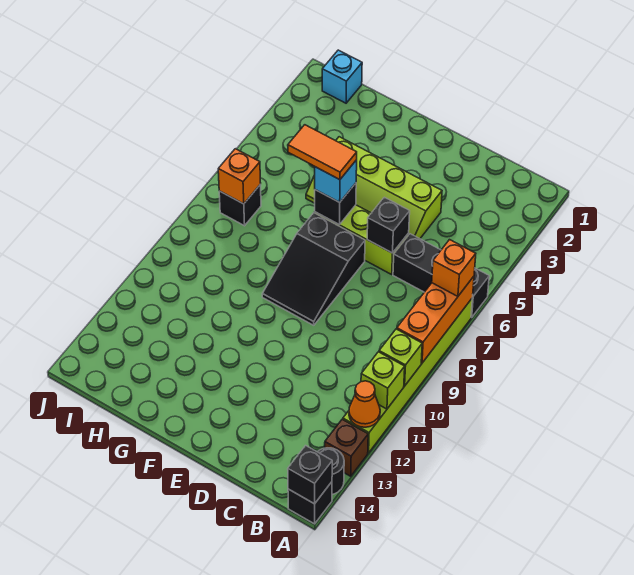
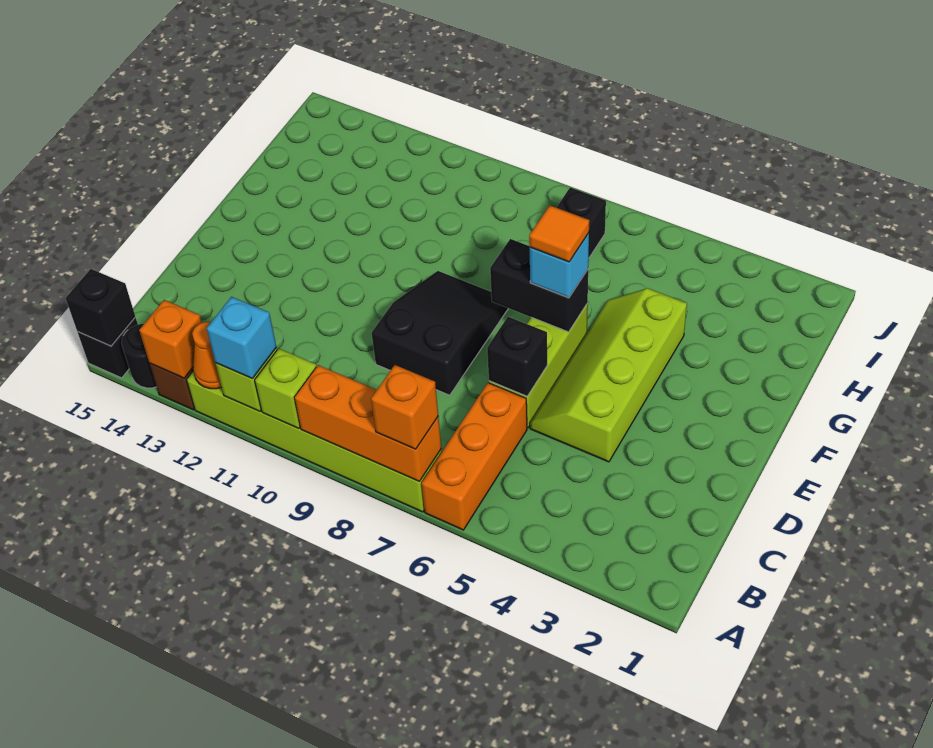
black brick A6:C6 level 1 -> orange brick A6:C6 level 1
black slope E7:F9 level 1 top 7 -> black slope D8:F9 level 1 top D
black brick F6 level 2 -> black brick F6:F7 level 2
orange tile F6:G6 level 4 -> orange tile F6 level 4
cyan brick I1 level 1 -> cyan brick A11 level 3
orange brick I7 level 2 -> orange brick A13 level 2

